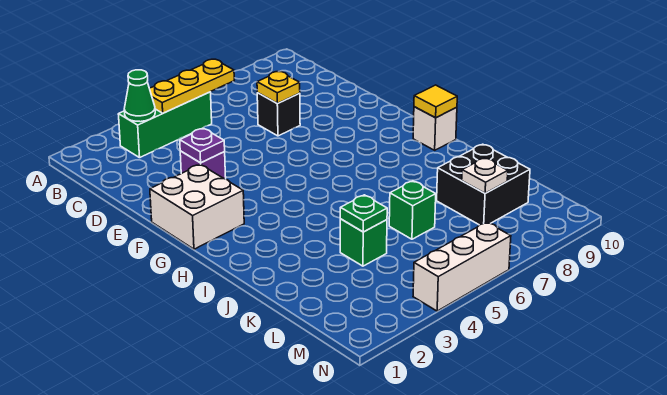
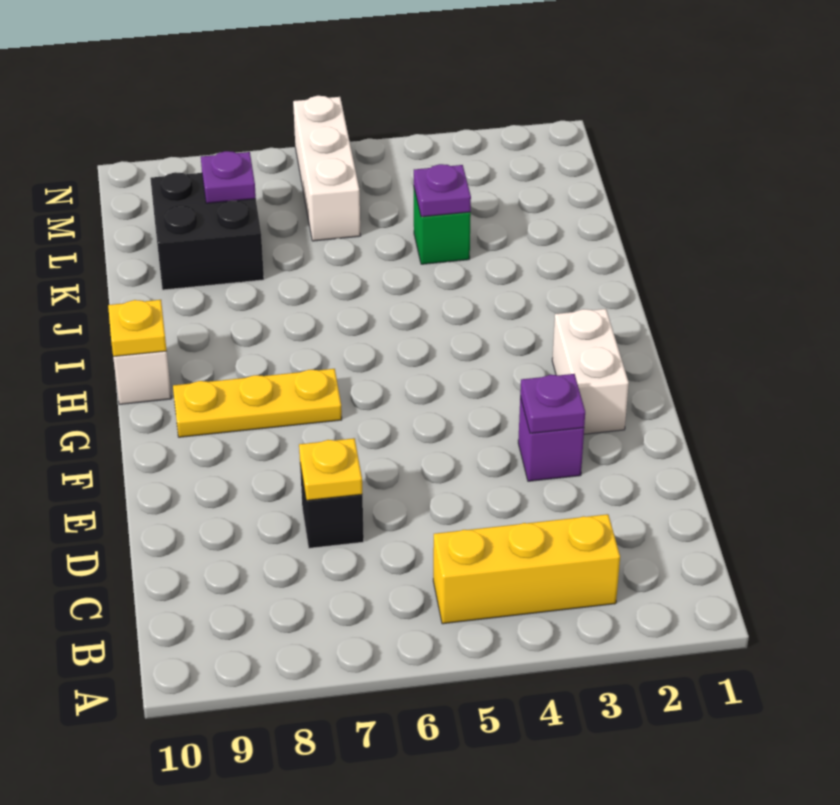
green brick B3:B5 level 1 -> yellow brick B3:B5 level 1
green cone B3 level 2 -> none
yellow plate B4:B6 level 2 -> yellow plate G7:G9 level 1
white brick F1:G2 level 1 -> white brick F2:G2 level 1
yellow tile H10 level 2 -> yellow plate H10 level 2
green plate K4 level 2 -> purple plate K4 level 2
green brick K6 level 1 -> none
white plate L8 level 2 -> purple plate L8 level 2
white brick N4:N6 level 1 -> white brick L6:N6 level 1

